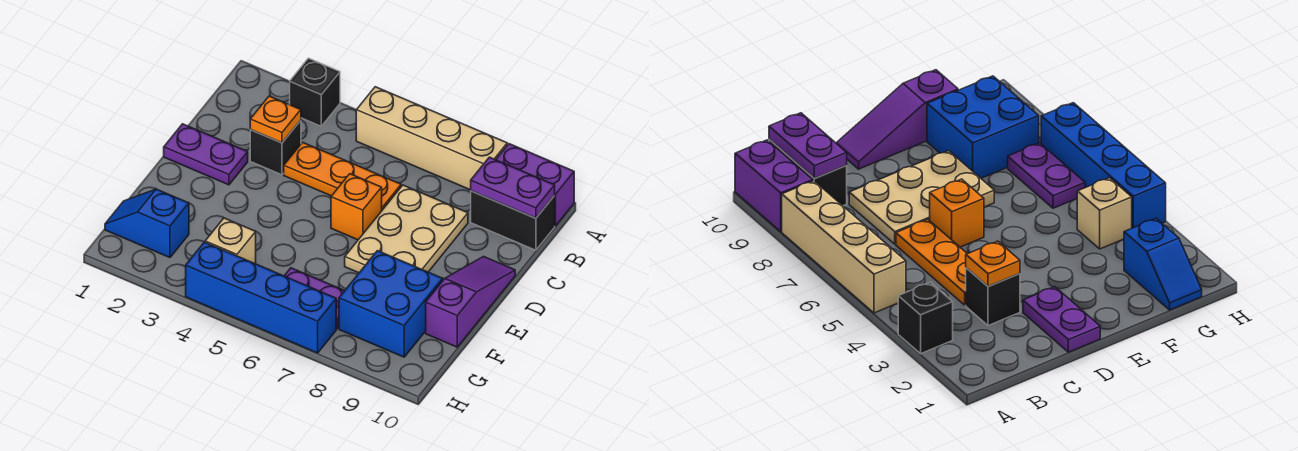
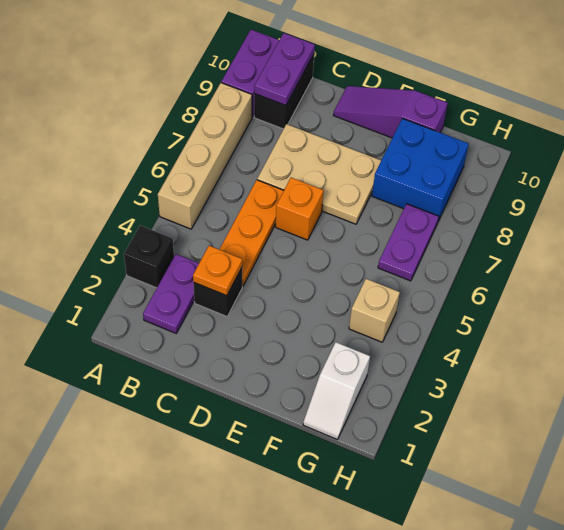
purple plate D1:D2 level 1 -> purple plate B2:B3 level 1
blue slope G1:G2 level 1 top 2 -> white slope G1:G2 level 1 top 2
blue brick H4:H7 level 1 -> none

